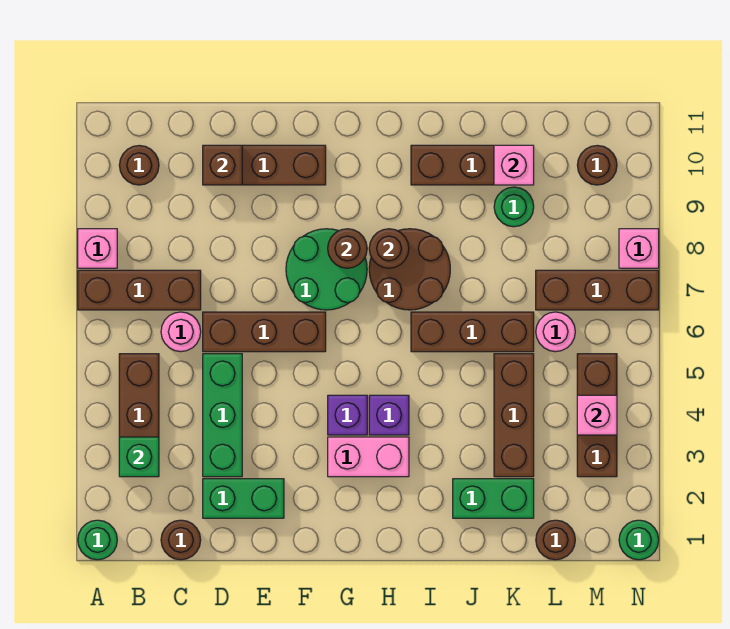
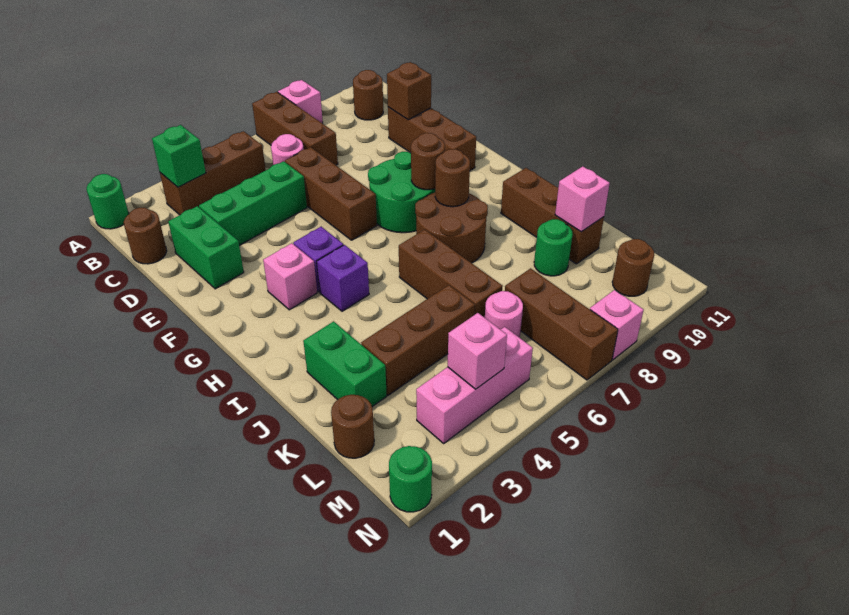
pink brick G3:H3 level 1 -> pink brick G3 level 1
brown brick M3:M5 level 1 -> pink brick M3:M5 level 1

